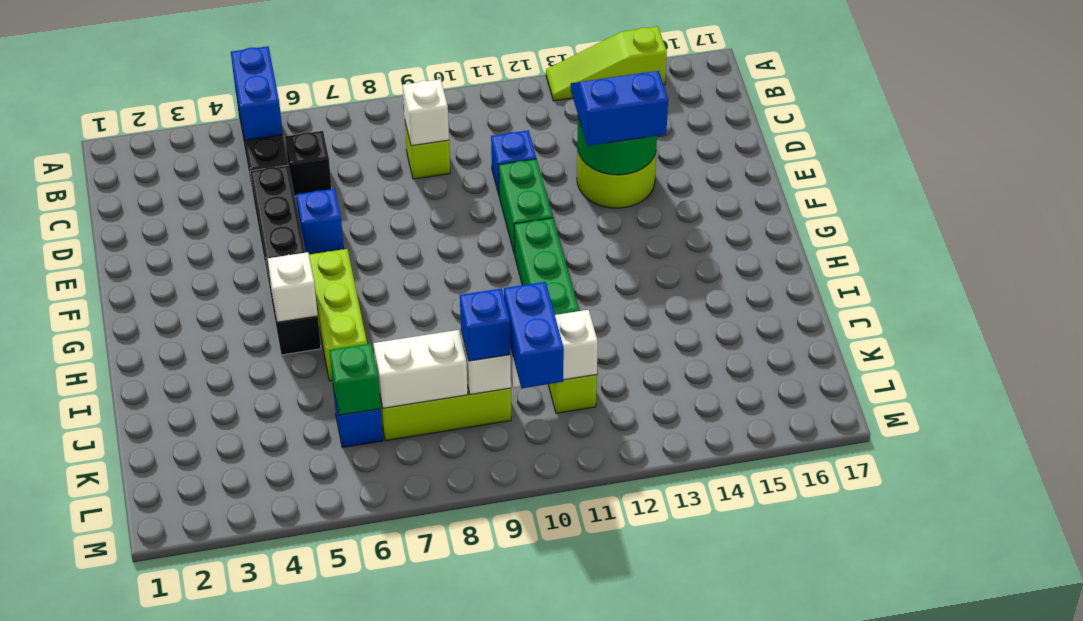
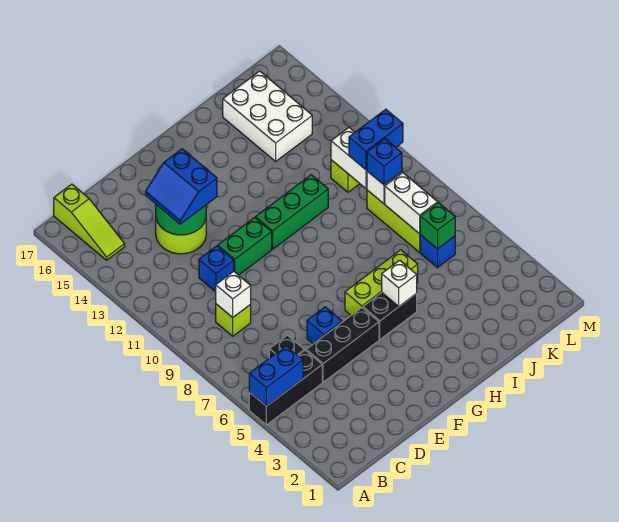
lime slope A13:A15 level 1 top 15 -> lime slope B15:B17 level 1 top 17
none -> white brick J14:K16 level 1

